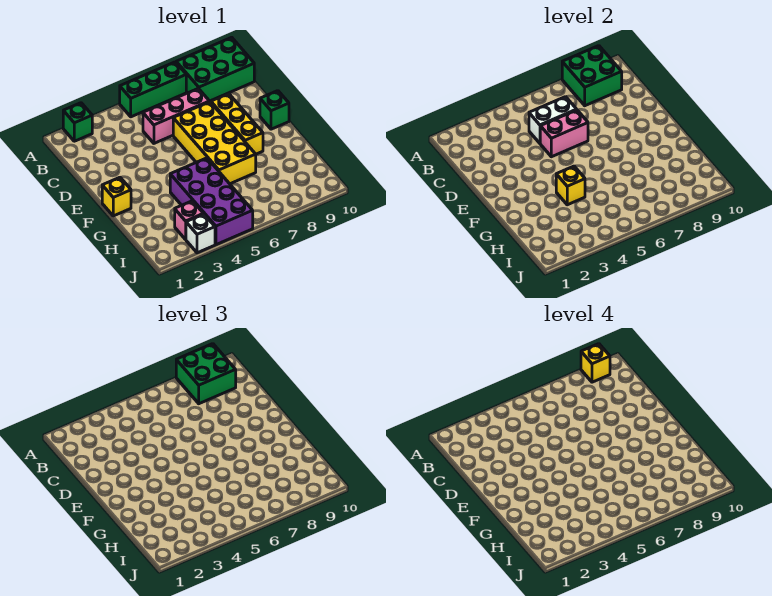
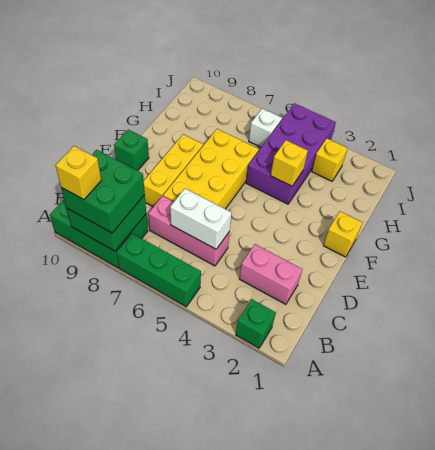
pink brick D5:D6 level 2 -> pink brick C2:C3 level 1
pink brick I3 level 1 -> yellow brick I3 level 1
white brick J3 level 1 -> white brick I6 level 1

